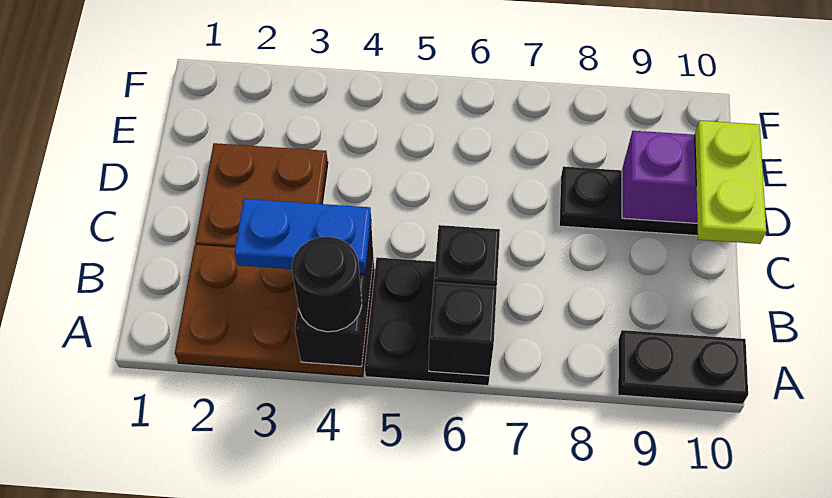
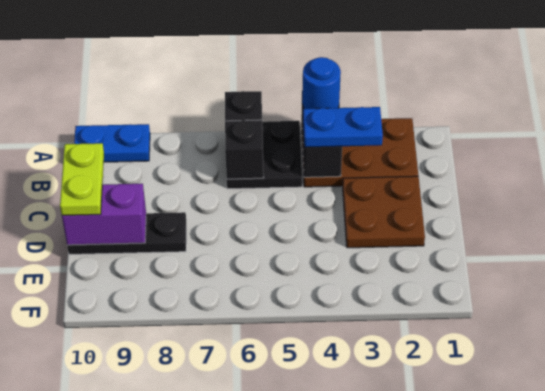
black round brick A4 level 3 -> blue round brick A4 level 3
black plate A9:A10 level 1 -> blue plate A9:A10 level 1

